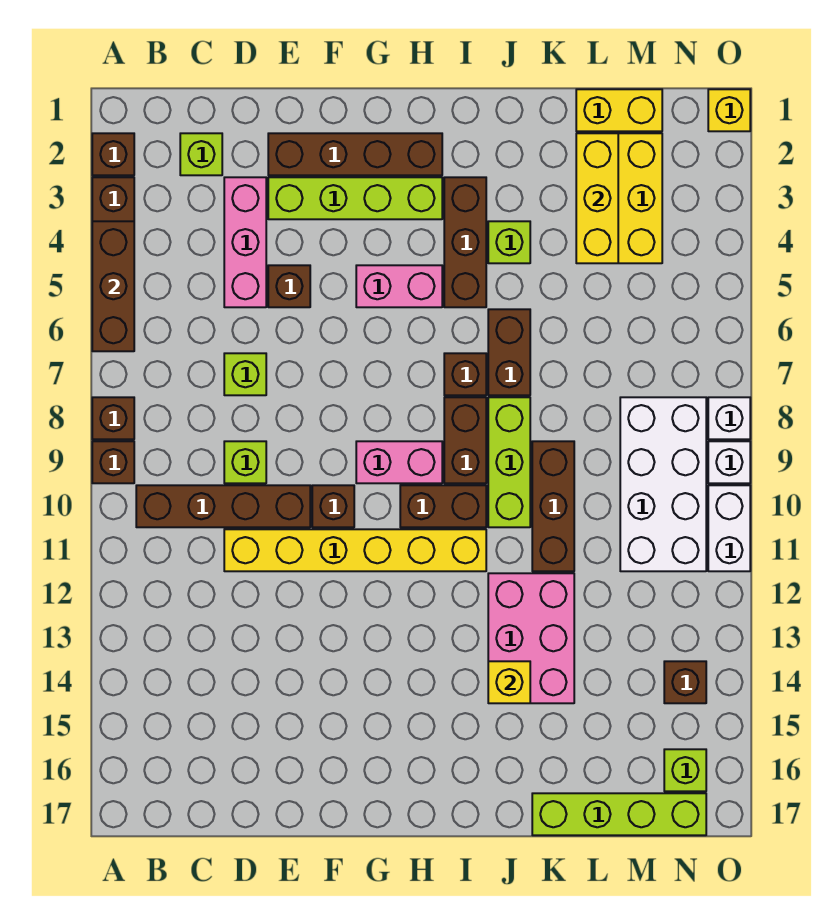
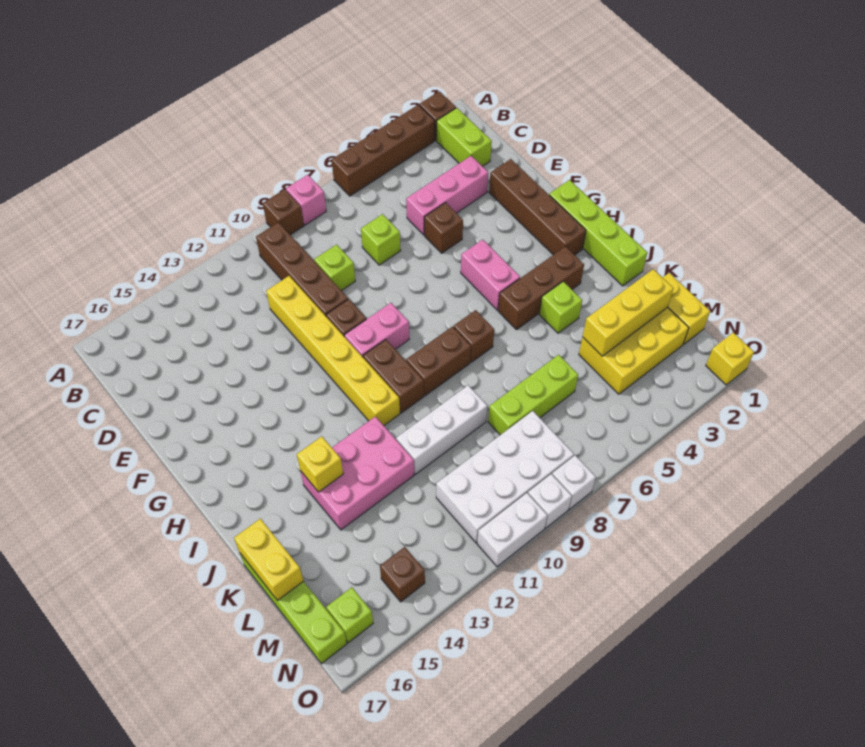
brown brick A4:A6 level 2 -> none
brown brick A8 level 1 -> pink brick A8 level 1
lime brick C2 level 1 -> lime brick B2:C2 level 1
lime brick E3:H3 level 1 -> lime brick G1:J1 level 1
pink brick G9:H9 level 1 -> pink brick G9:G10 level 1
brown brick J6:J7 level 1 -> none
lime brick J8:J10 level 1 -> lime brick L6:L8 level 1
brown brick K9:K11 level 1 -> white brick K9:K11 level 1
none -> yellow brick K17:L17 level 2

